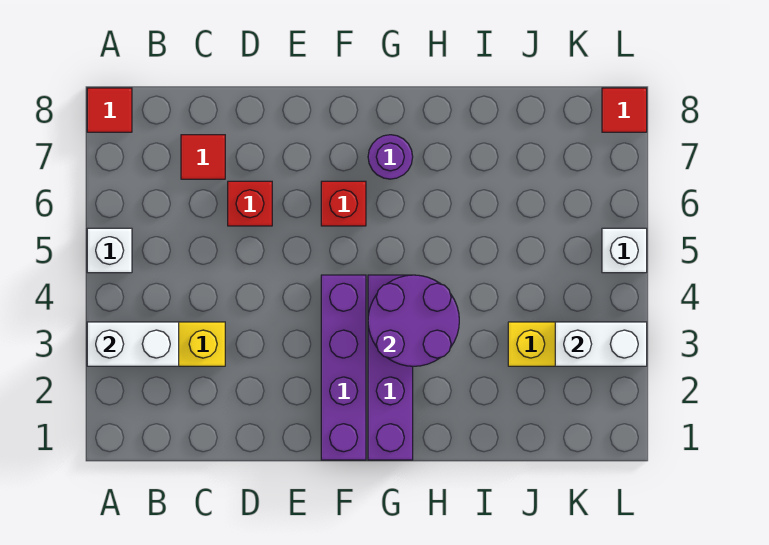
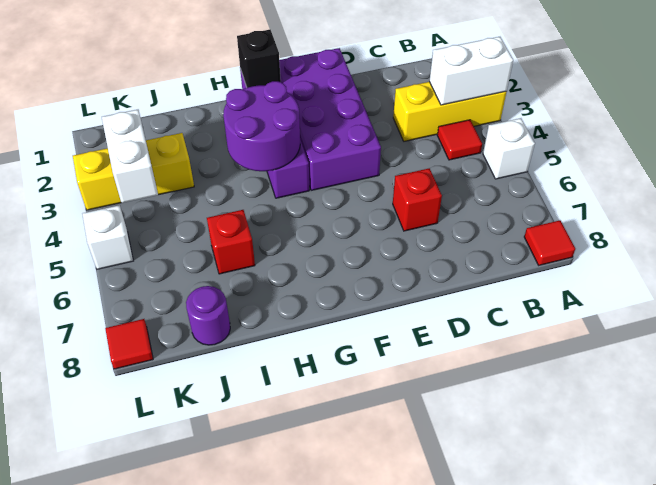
red tile C7 level 1 -> red tile B4 level 1
purple brick F1:F4 level 1 -> purple brick E1:F4 level 1
red brick F6 level 1 -> red brick I6 level 1
none -> black brick G1 level 2
purple round brick G7 level 1 -> purple round brick J8 level 1
white brick K3:L3 level 2 -> white brick K3:K4 level 2

